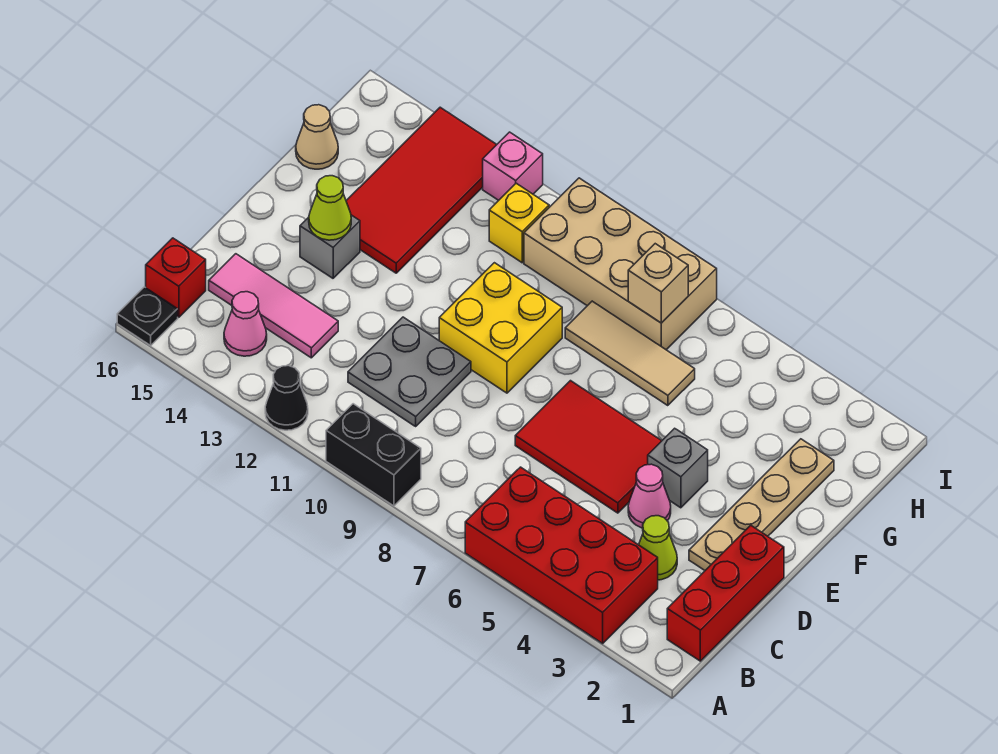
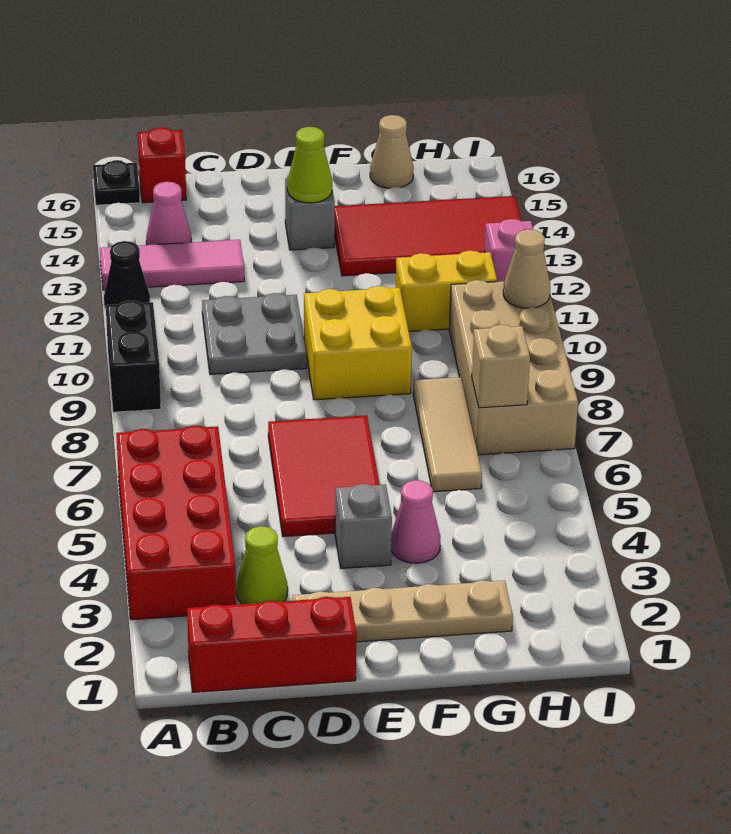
pink tile C13:C15 level 1 -> pink tile A13:C13 level 1
pink cone D4 level 1 -> pink cone F4 level 1
yellow brick H11 level 1 -> yellow brick G11:H11 level 1
none -> tan cone I10 level 2

